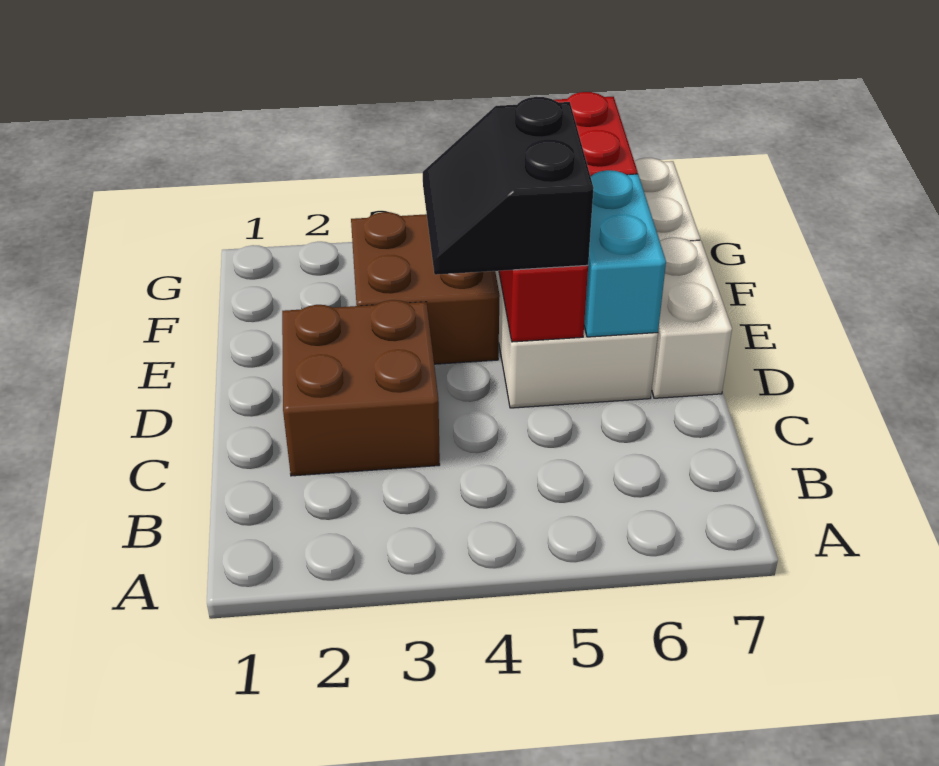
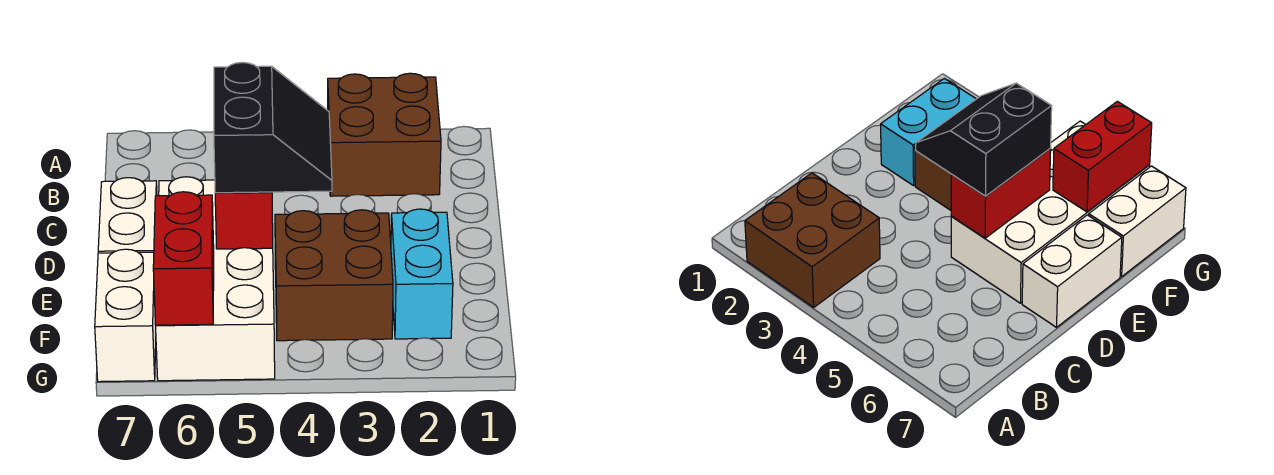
brown brick C2:D3 level 1 -> brown brick A2:B3 level 1
cyan brick D6:E6 level 2 -> cyan brick E2:F2 level 1

